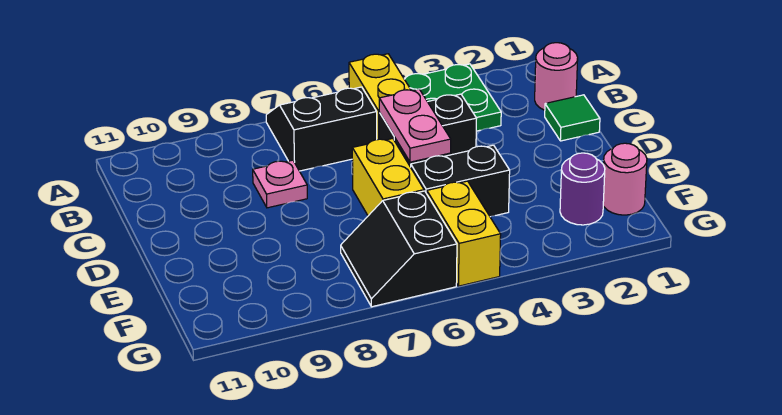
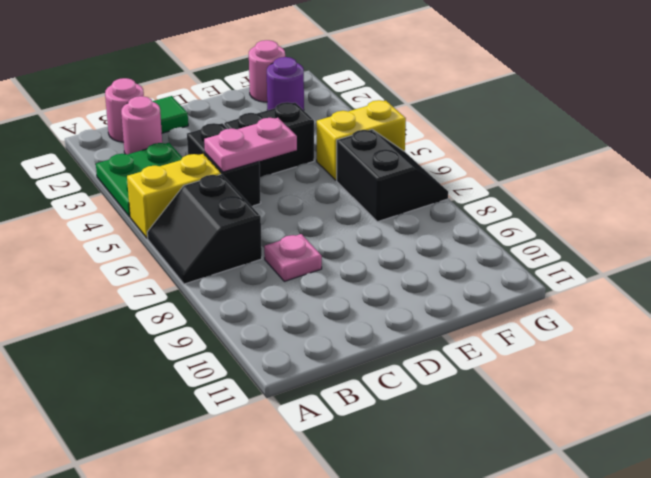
none -> pink round brick B2 level 1
yellow brick D6:E6 level 1 -> none
black brick E4:E5 level 1 -> black brick D4:E4 level 1
black slope F6:G7 level 1 top 6 -> black slope F6:G7 level 1 top F

